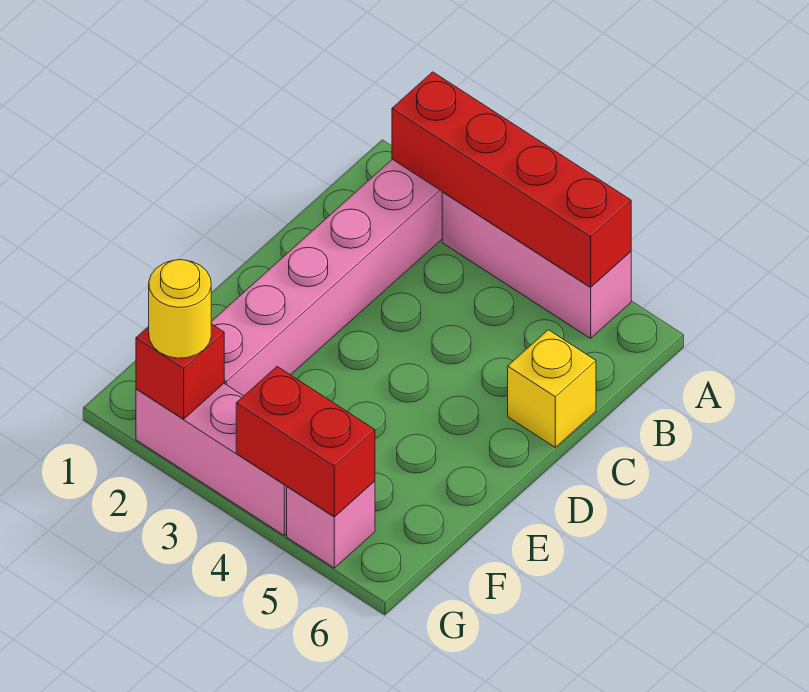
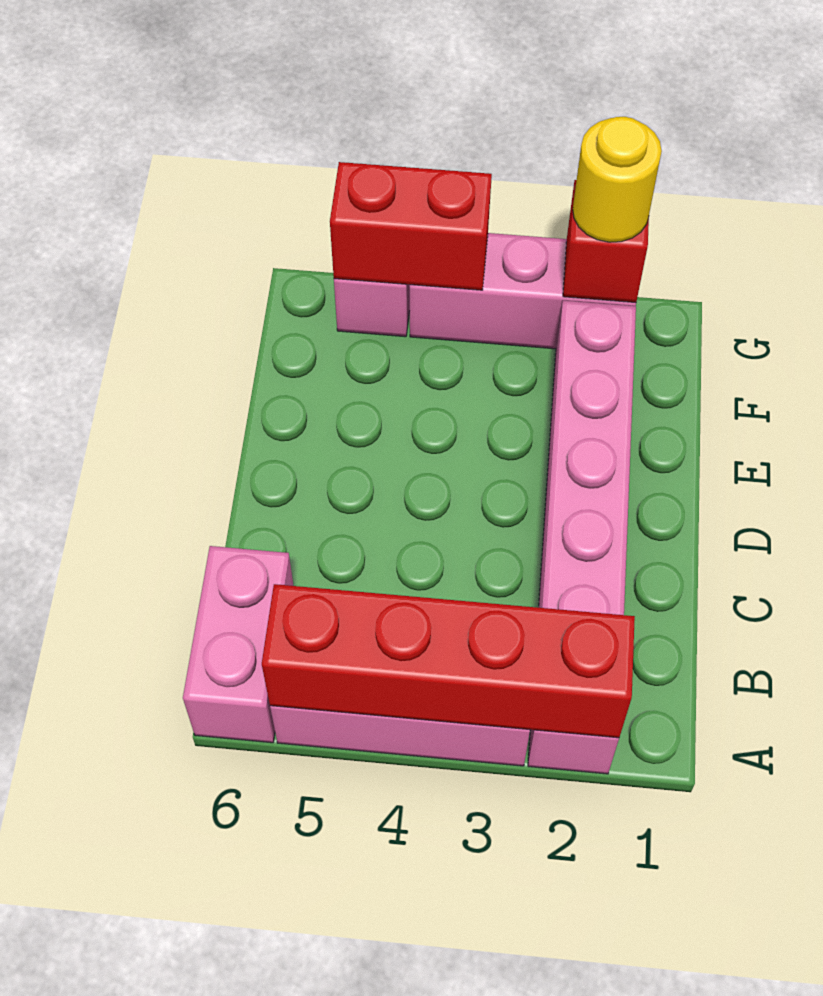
none -> pink brick A6:B6 level 1
yellow brick C6 level 1 -> none

